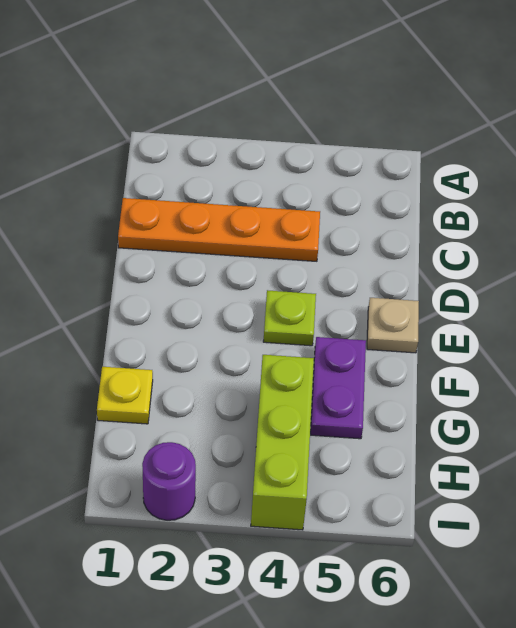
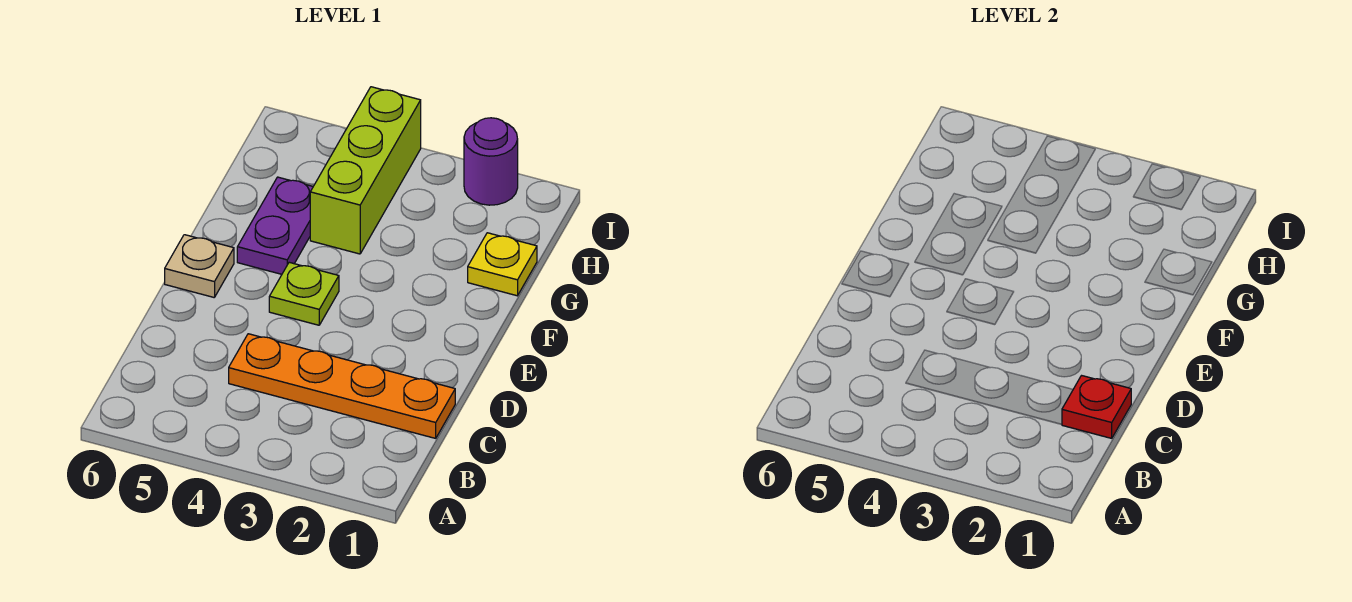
none -> red plate C1 level 2

